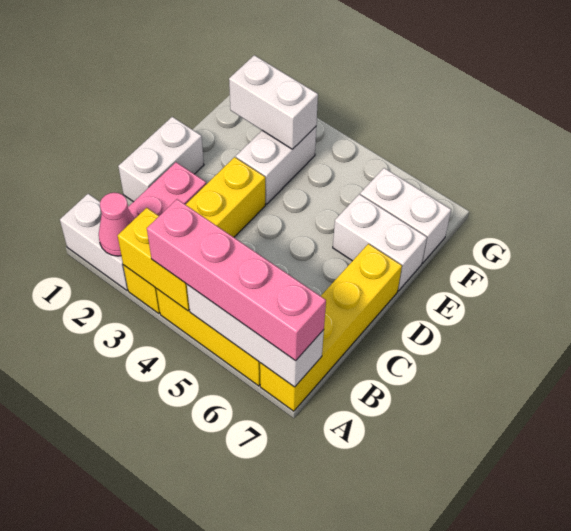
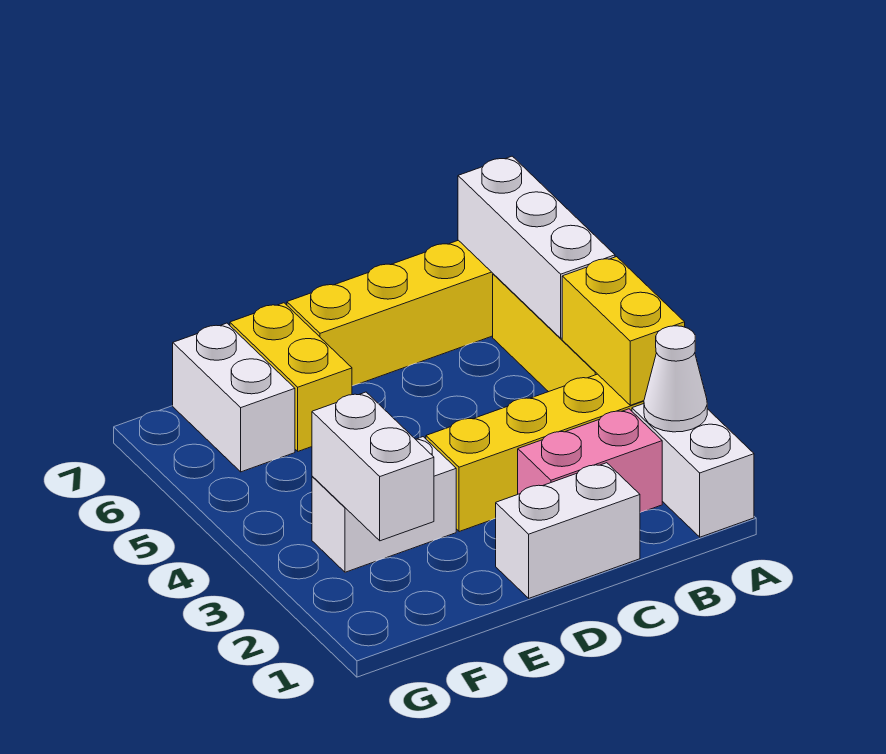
pink cone A2 level 2 -> white cone A2 level 2
pink brick A4:A7 level 3 -> none
white brick E6:E7 level 1 -> yellow brick E6:E7 level 1

